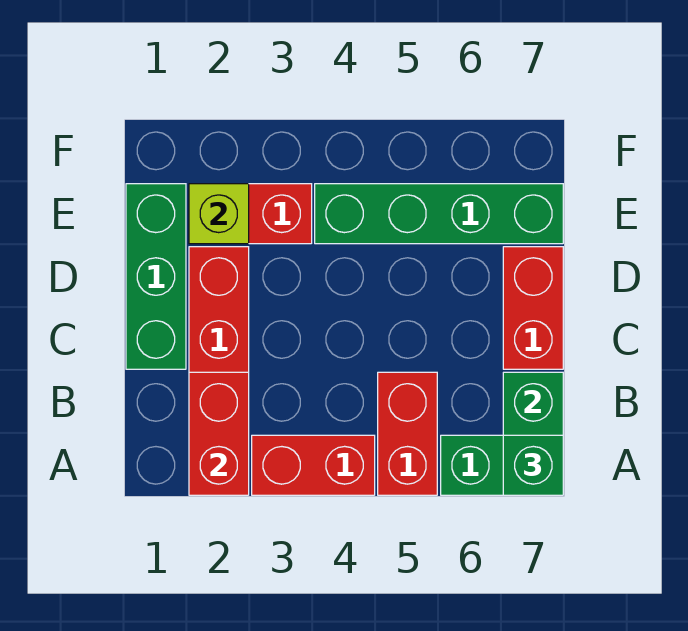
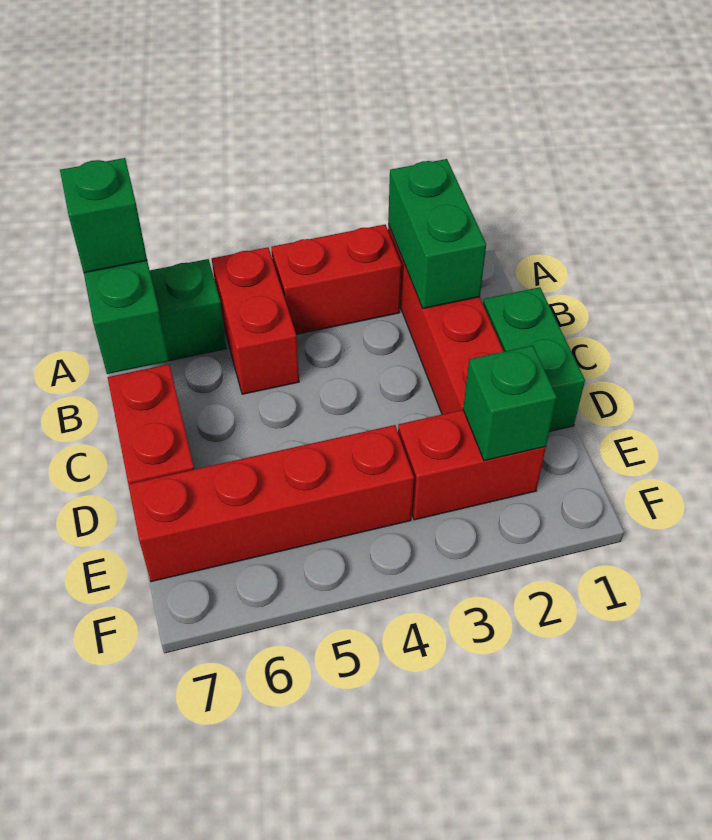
red brick A2:B2 level 2 -> green brick A2:B2 level 2
green brick C1:E1 level 1 -> green brick C1:D1 level 1
lime brick E2 level 2 -> green brick E2 level 2
green brick E4:E7 level 1 -> red brick E4:E7 level 1

